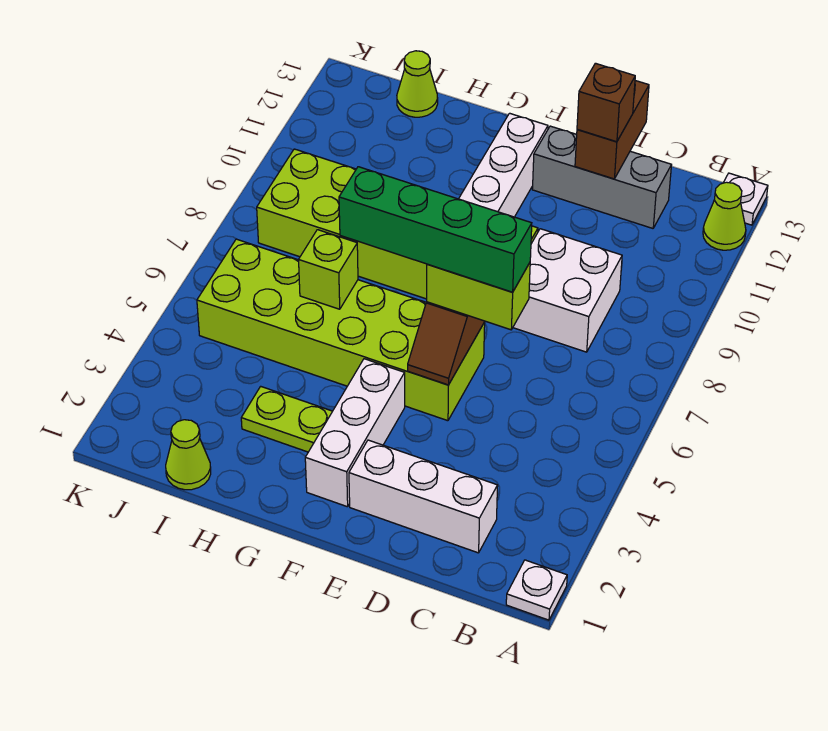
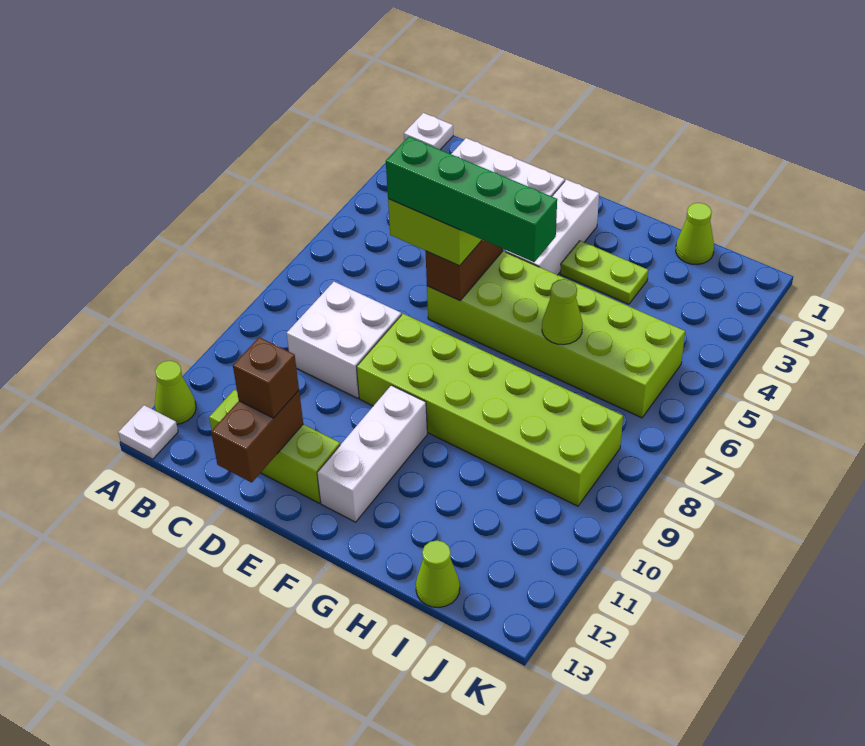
grey brick C12:E12 level 1 -> lime brick C12:E12 level 1
lime brick H6 level 2 -> lime cone H6 level 2

